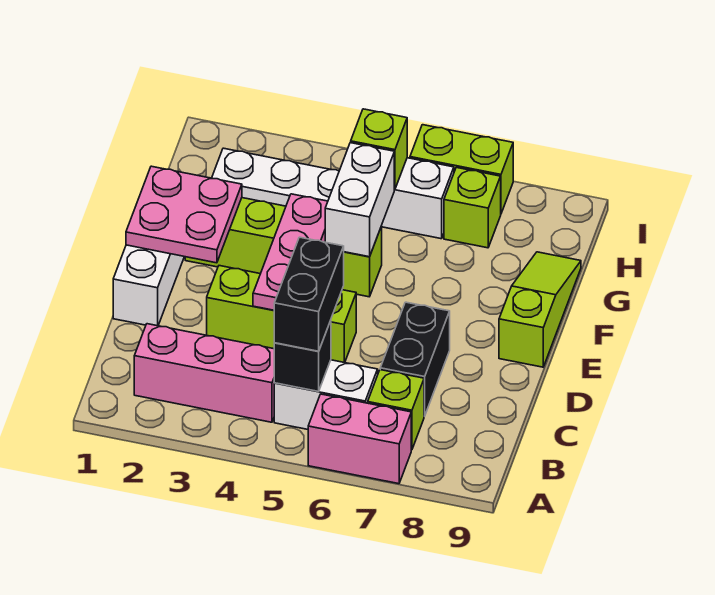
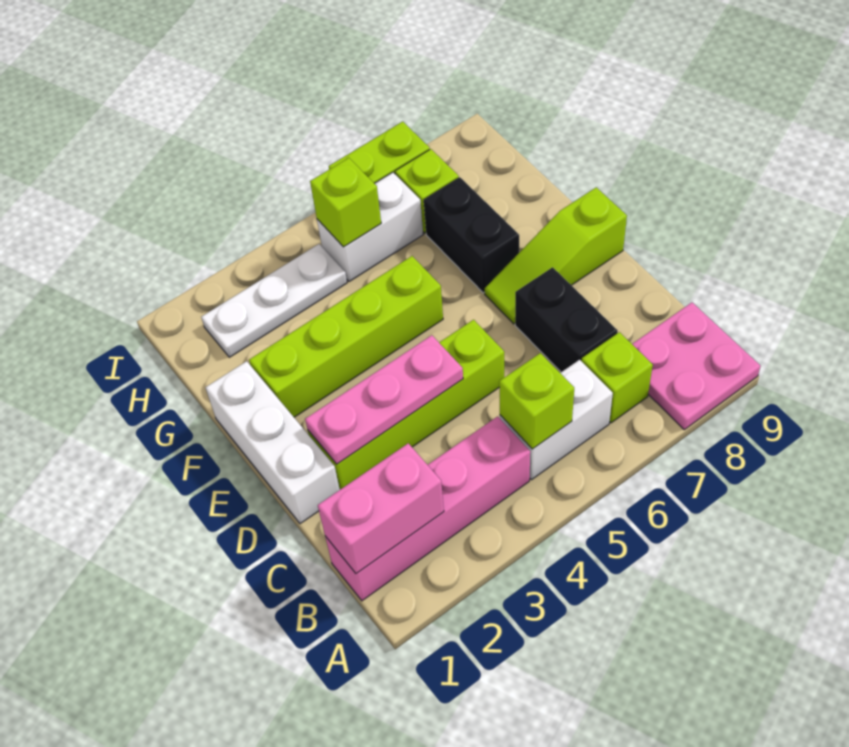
pink brick A6:A7 level 1 -> pink brick B1:B2 level 2
pink brick B2:B4 level 1 -> pink brick B1:B4 level 1
black brick B5 level 2 -> lime brick B5 level 2
black brick B5:C5 level 3 -> black brick F7:G7 level 1
lime brick D3:D5 level 1 -> lime brick D2:D5 level 1
pink plate D4:F4 level 2 -> pink plate D2:D4 level 2
pink plate E1:F2 level 2 -> pink plate A8:B9 level 1
lime slope E9:G9 level 1 top E -> lime slope E7:E9 level 1 top 9
white brick F5:G5 level 2 -> none

